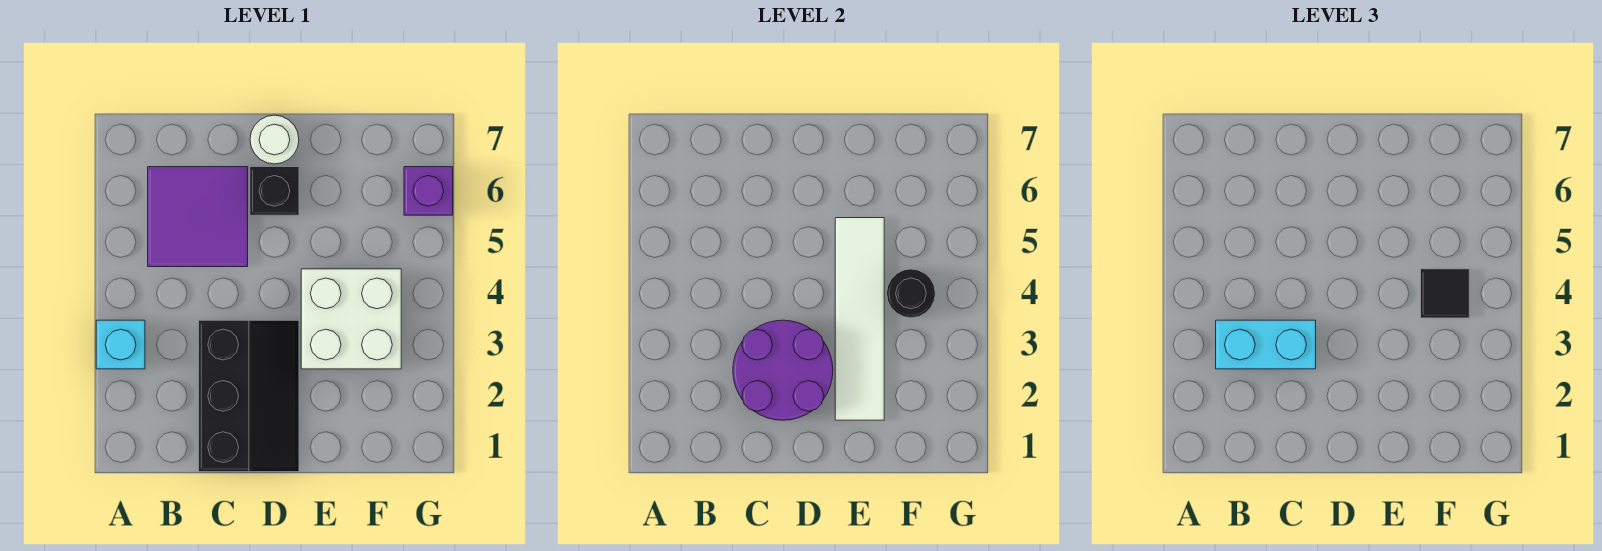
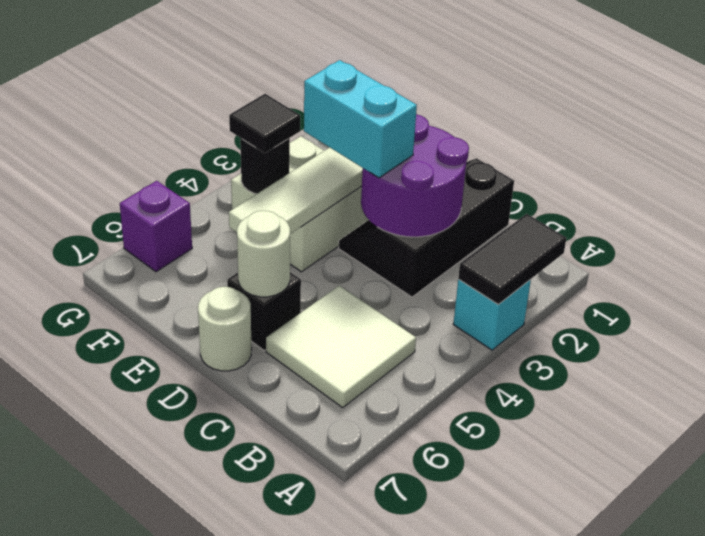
none -> black tile A2:A3 level 2
cyan brick B3:C3 level 3 -> cyan brick D3:E3 level 3
purple tile B5:C6 level 1 -> white tile B5:C6 level 1
none -> white round brick D6 level 2

